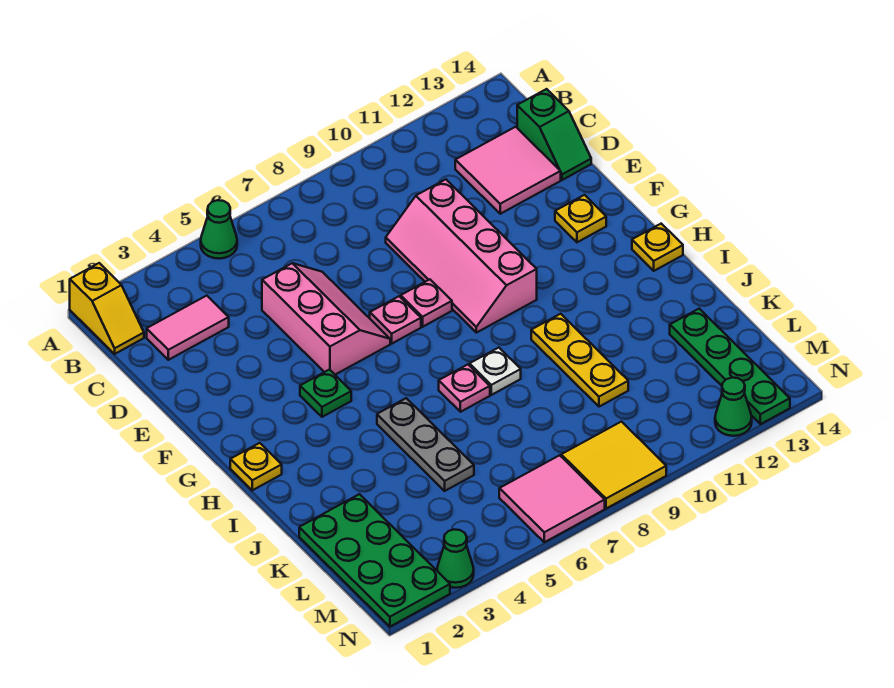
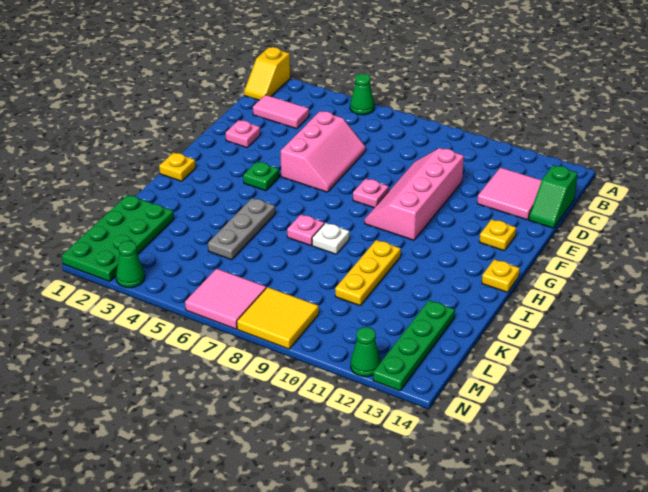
pink plate F7 level 1 -> pink plate E2 level 1

